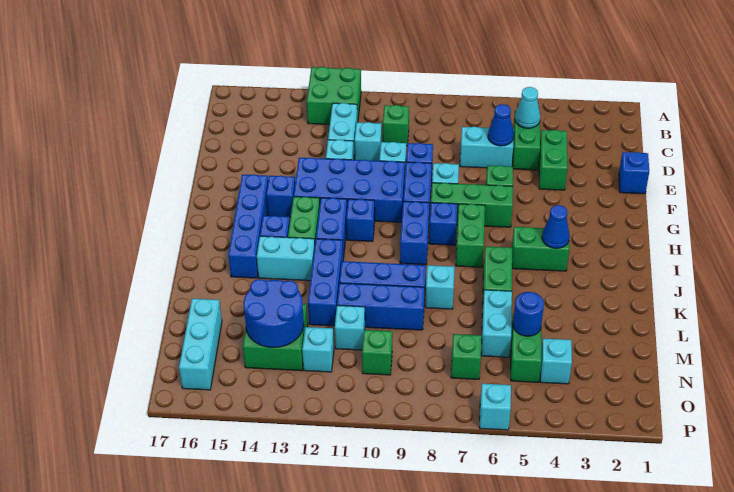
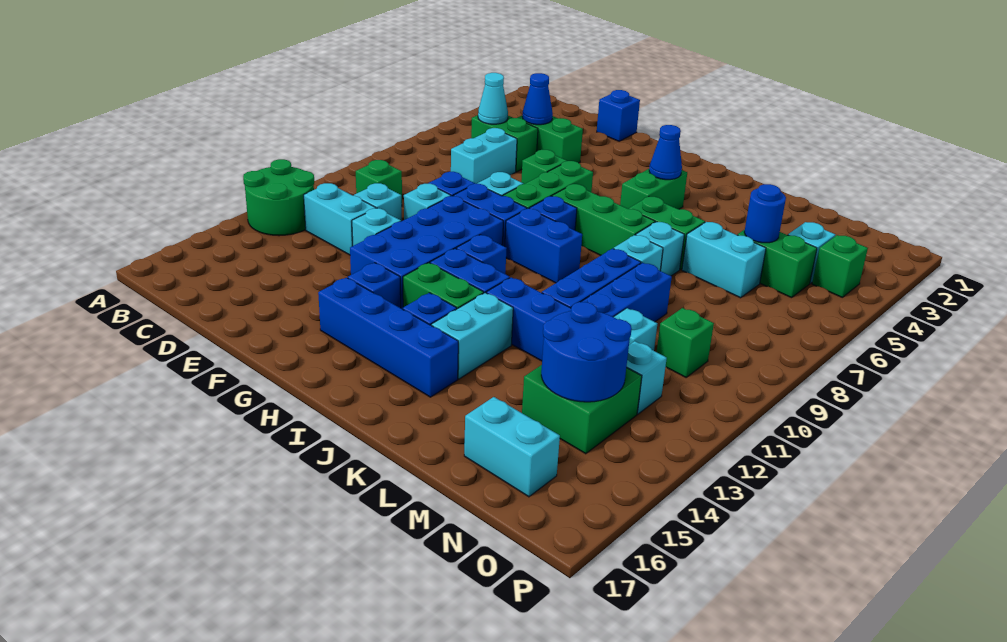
green brick A12:B13 level 1 -> green round brick A12:B13 level 1
blue cone D6 level 2 -> blue cone D4 level 2
green brick H7:I7 level 1 -> green brick H7:J7 level 1
cyan brick M16:O16 level 1 -> cyan brick M16:N16 level 1
green brick N7 level 1 -> green brick O4 level 1
cyan brick P6 level 1 -> cyan brick K7 level 1

